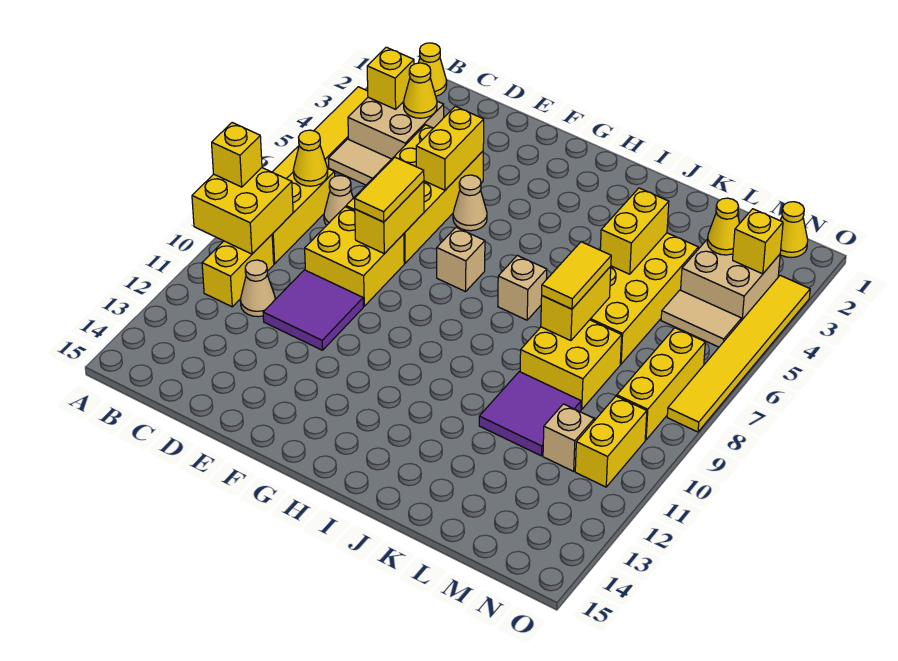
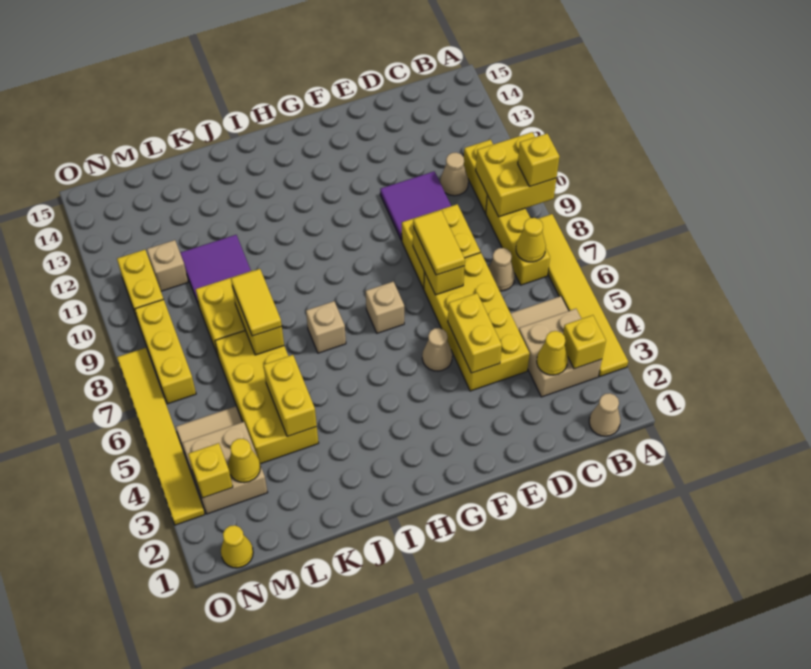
yellow cone B1 level 1 -> tan cone B1 level 1

